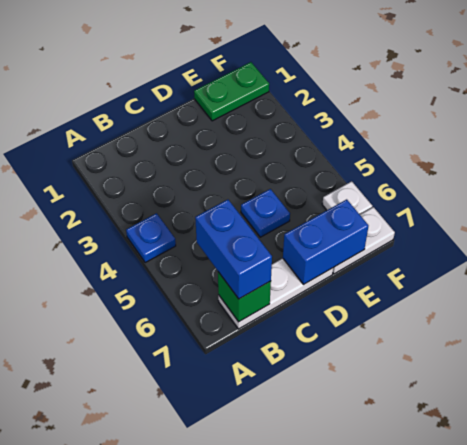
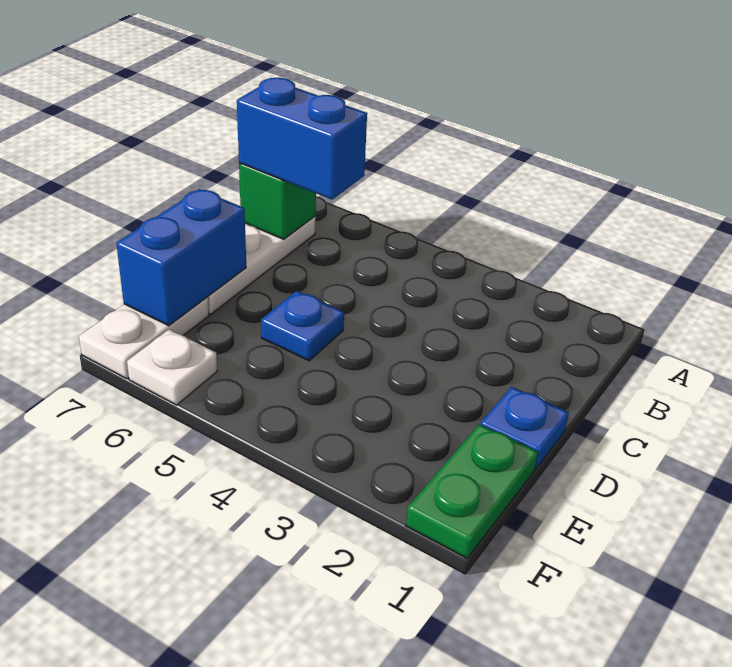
blue plate A4 level 1 -> blue plate D1 level 1

